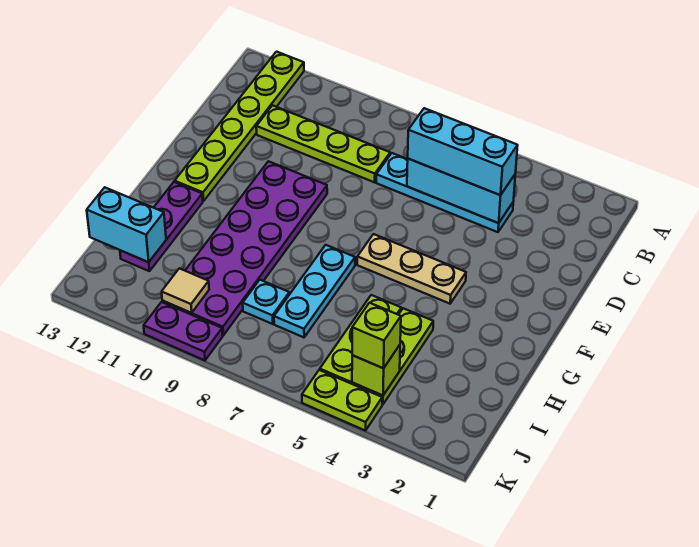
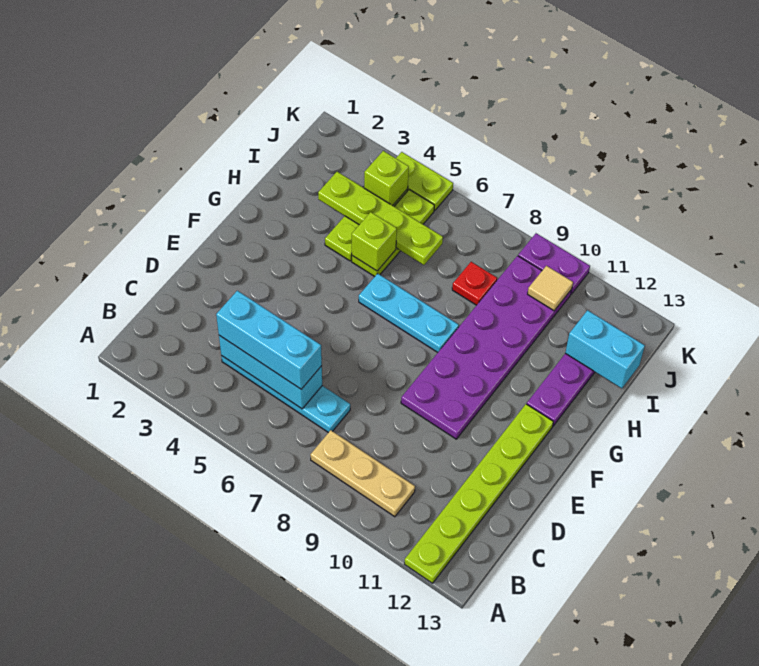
lime plate C8:C11 level 1 -> lime plate I3:I6 level 2
tan plate F4:F6 level 1 -> tan plate B8:B10 level 1
cyan plate G7:I7 level 1 -> cyan plate G6:G8 level 1
cyan plate I8 level 1 -> red plate I8 level 1
lime brick J4 level 3 -> lime brick H5 level 2

